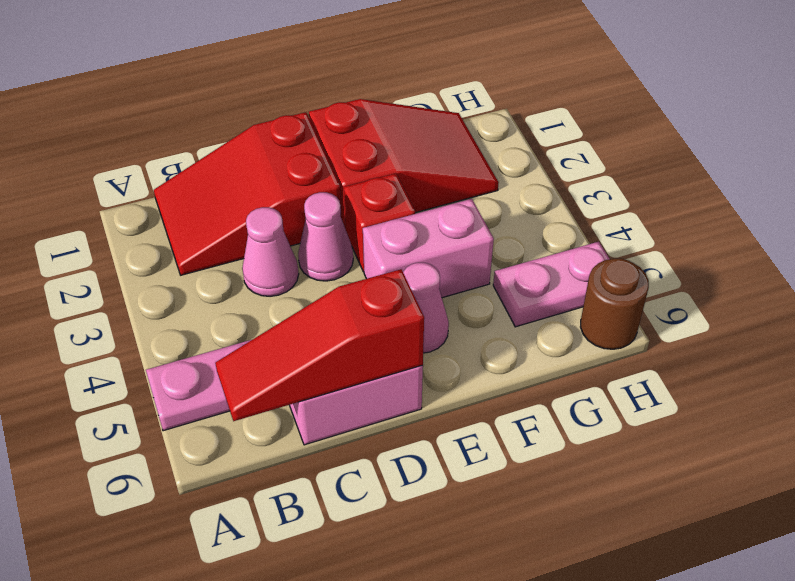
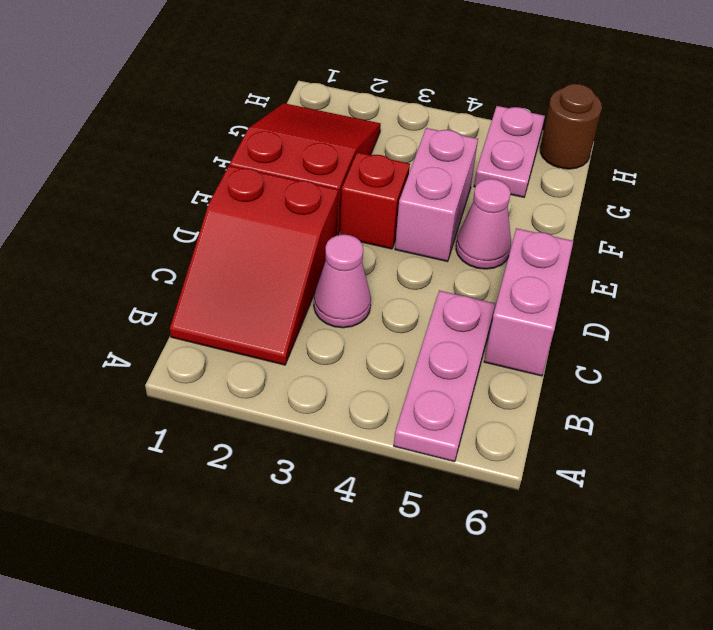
red slope B6:D6 level 2 top D -> none
pink cone D3 level 1 -> none

